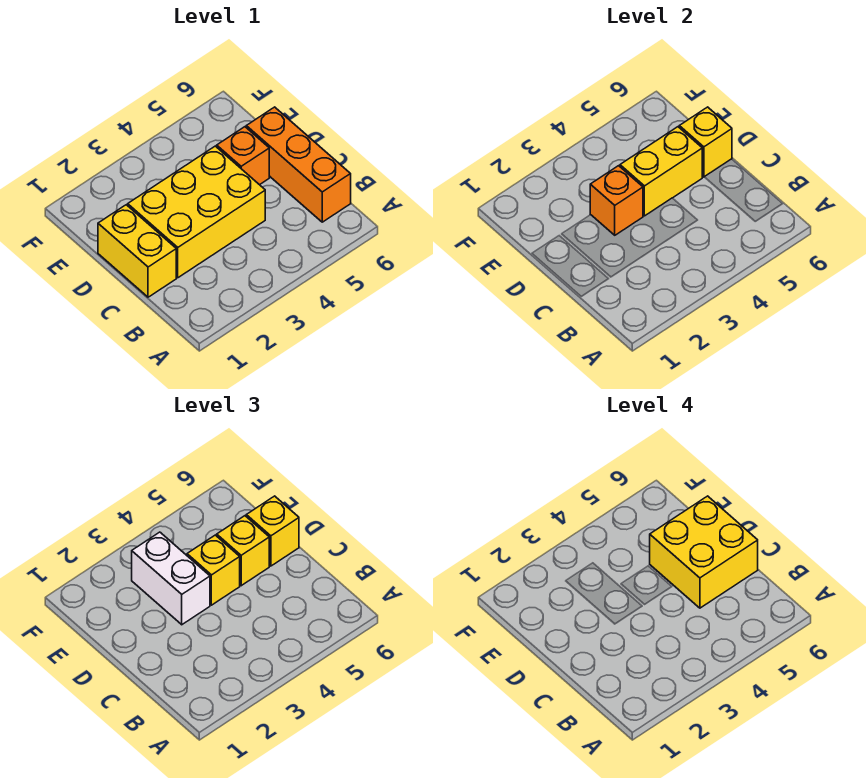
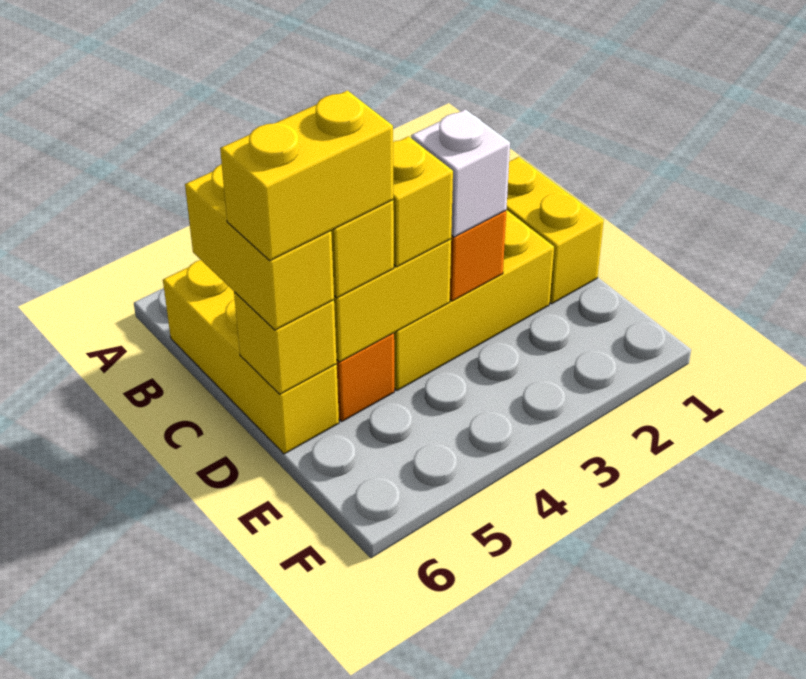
orange brick B6:D6 level 1 -> yellow brick B6:D6 level 1
yellow brick C5:D6 level 4 -> yellow brick D5:D6 level 4
white brick D3:E3 level 3 -> white brick D3 level 3
yellow brick D6 level 3 -> yellow brick C6:D6 level 3

